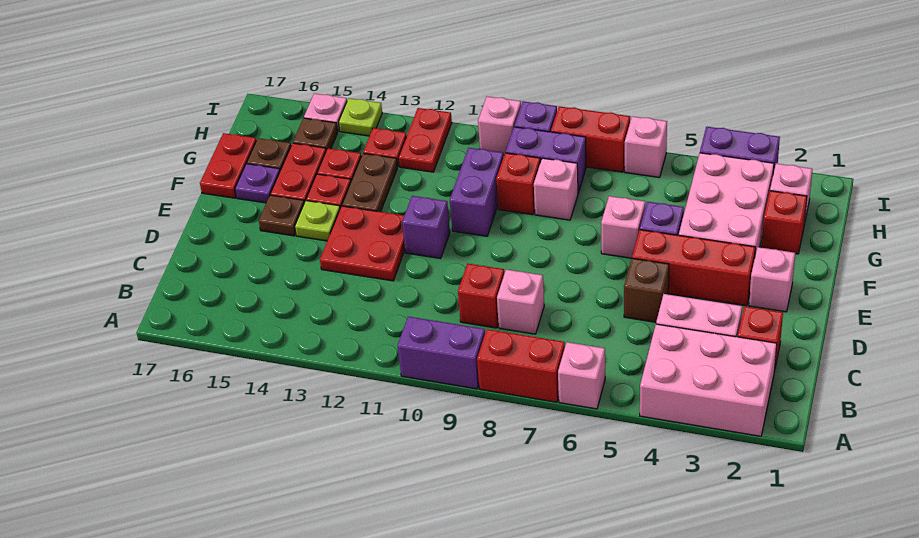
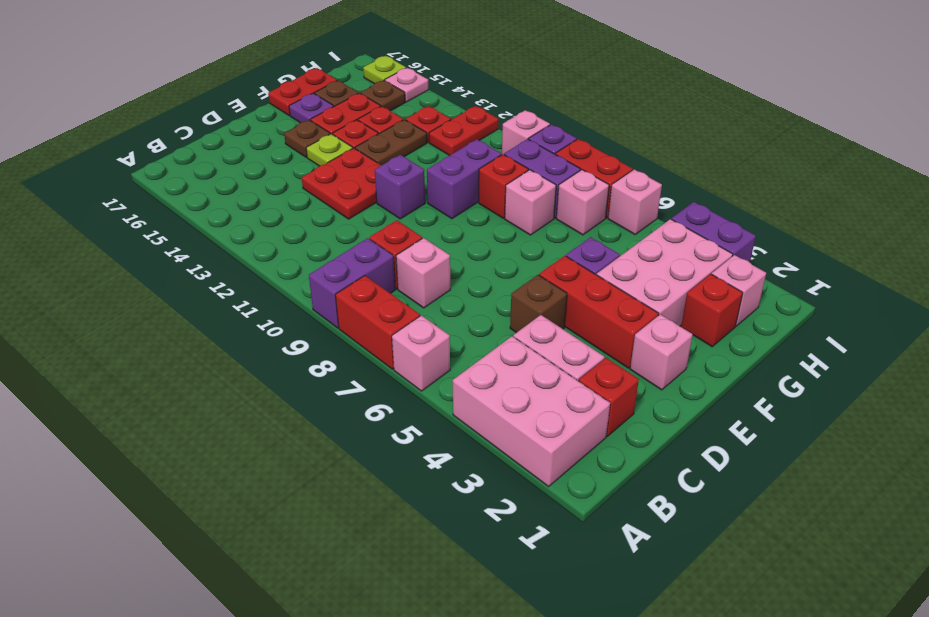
purple brick A9:A10 level 1 -> purple brick A9:B9 level 1
pink brick F6 level 1 -> pink brick H7 level 1
lime plate I14 level 1 -> lime plate I16 level 1

